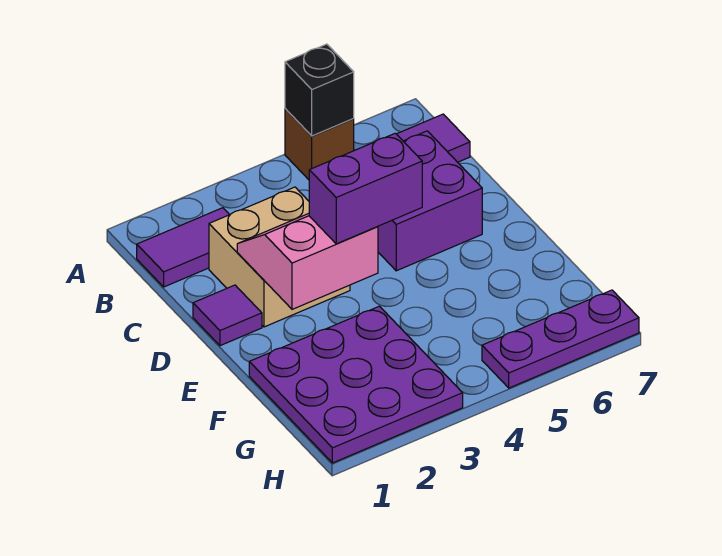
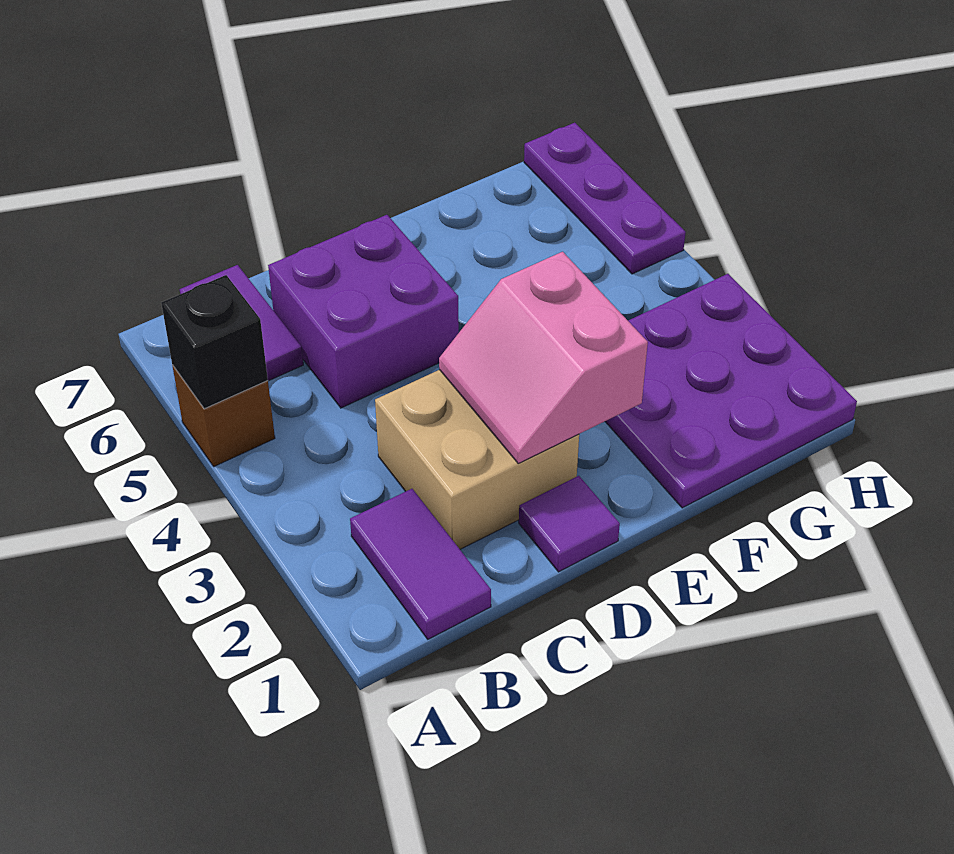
purple brick E3:E4 level 3 -> none

